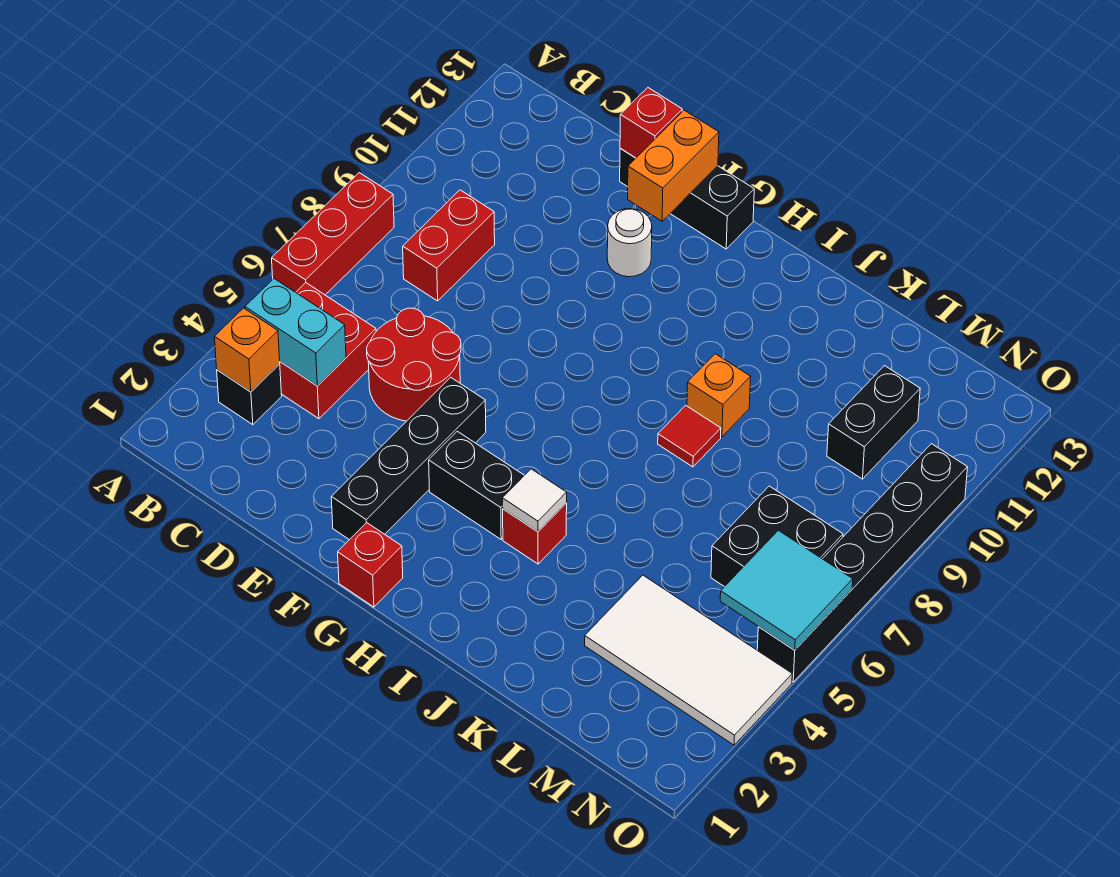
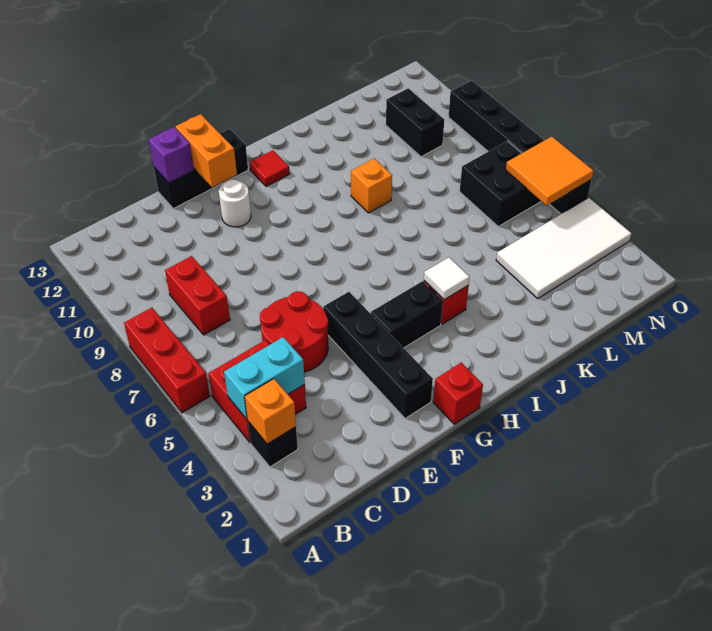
red brick E13 level 2 -> purple brick E13 level 2
red tile J8 level 1 -> red tile H12 level 1
cyan tile N5:O6 level 2 -> orange tile N5:O6 level 2

